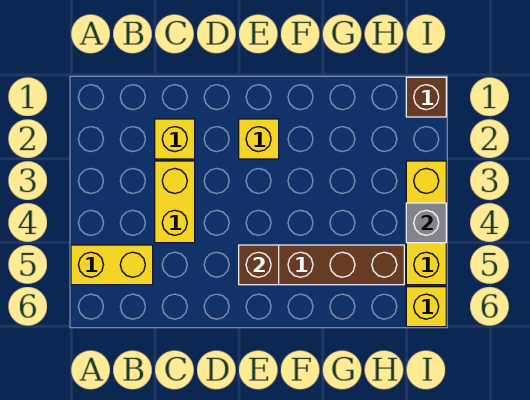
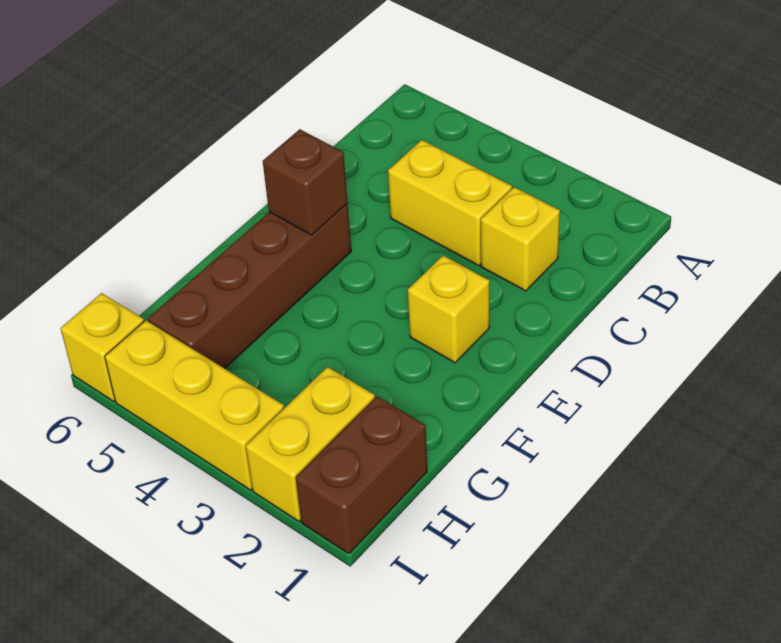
yellow brick A5:B5 level 1 -> yellow brick H2:I2 level 1
brown brick I1 level 1 -> brown brick H1:I1 level 1
grey brick I4 level 2 -> none

